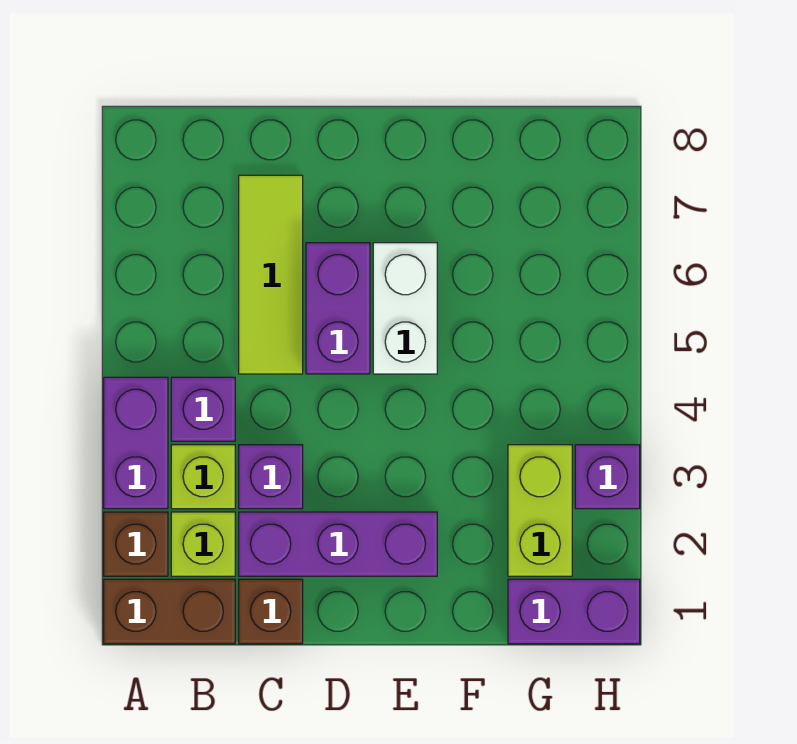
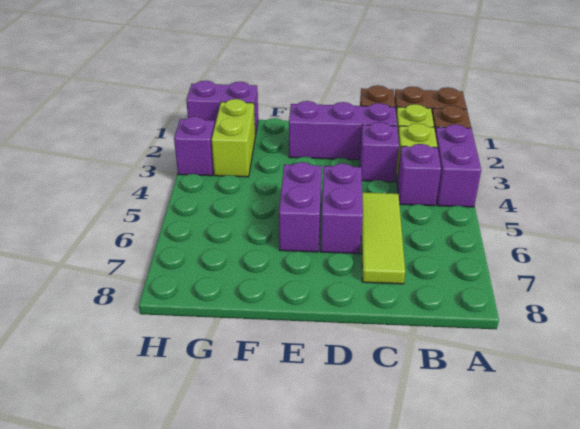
white brick E5:E6 level 1 -> purple brick E5:E6 level 1

